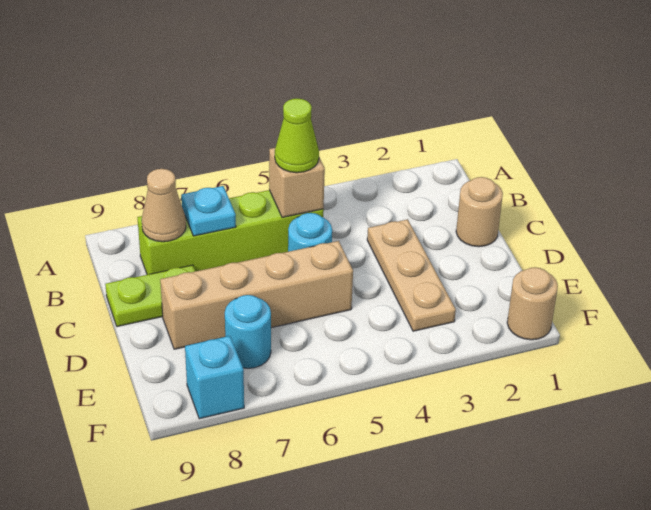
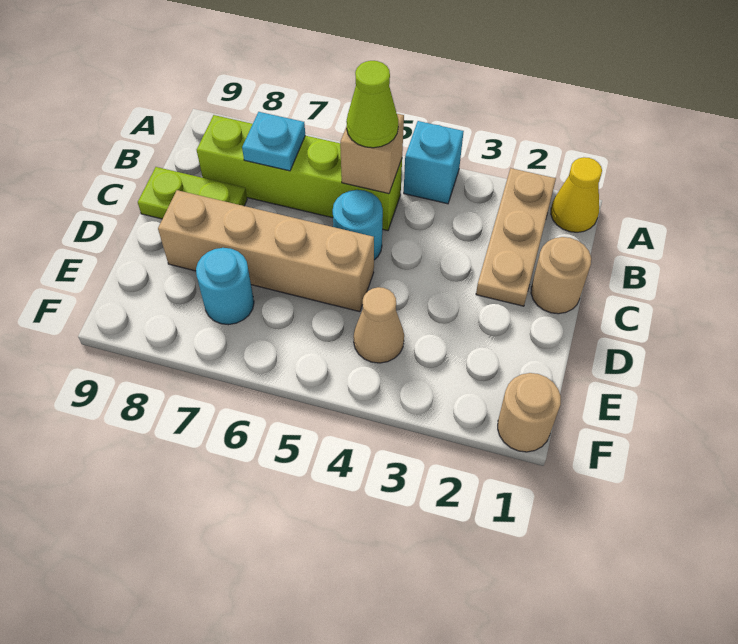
none -> yellow cone A1 level 1
tan cone B8 level 2 -> tan cone E4 level 1
tan plate C3:E3 level 1 -> tan plate A2:C2 level 1
cyan brick F8 level 1 -> cyan brick A4 level 1

